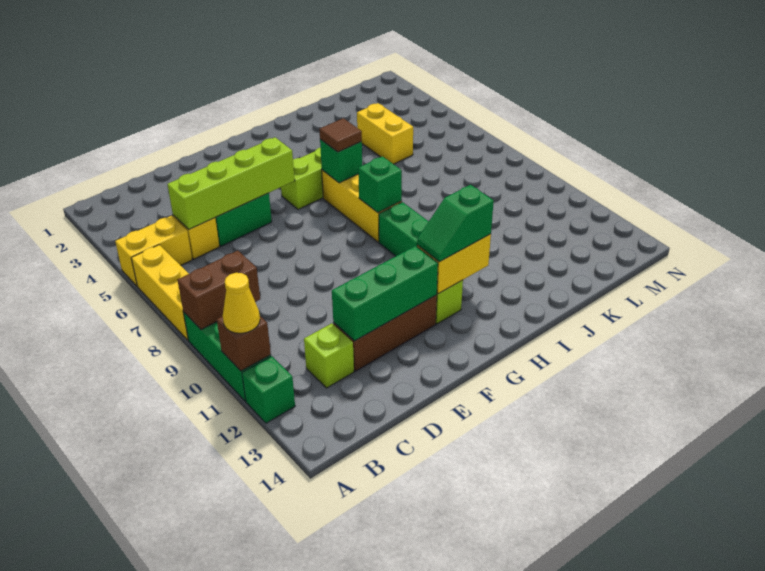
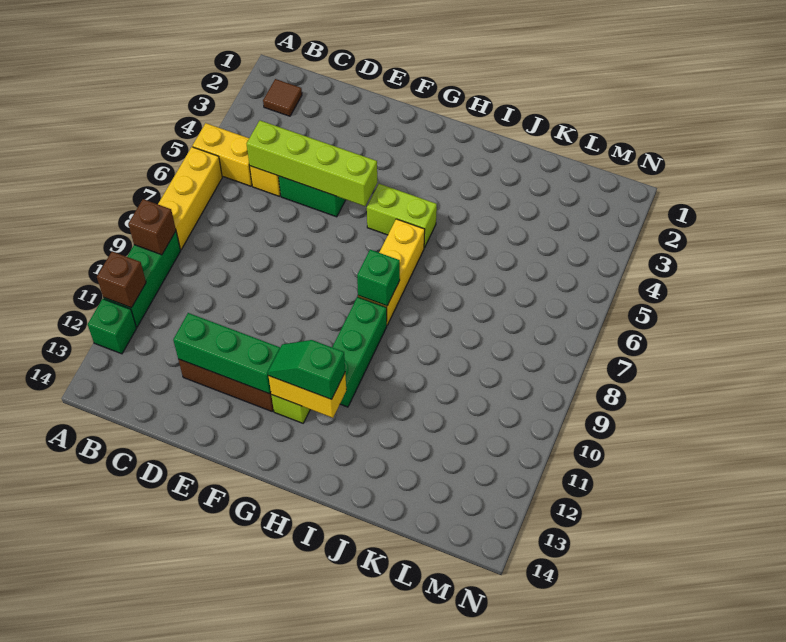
brown brick A9:B9 level 2 -> brown brick A9 level 2
yellow cone A11 level 3 -> none
lime brick C12 level 1 -> none
green brick H6 level 2 -> none
brown tile H6 level 3 -> brown tile B2 level 1
yellow brick K4:K5 level 1 -> none

